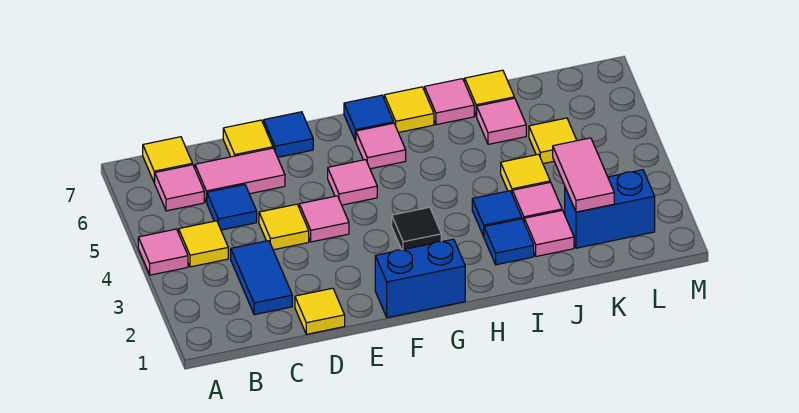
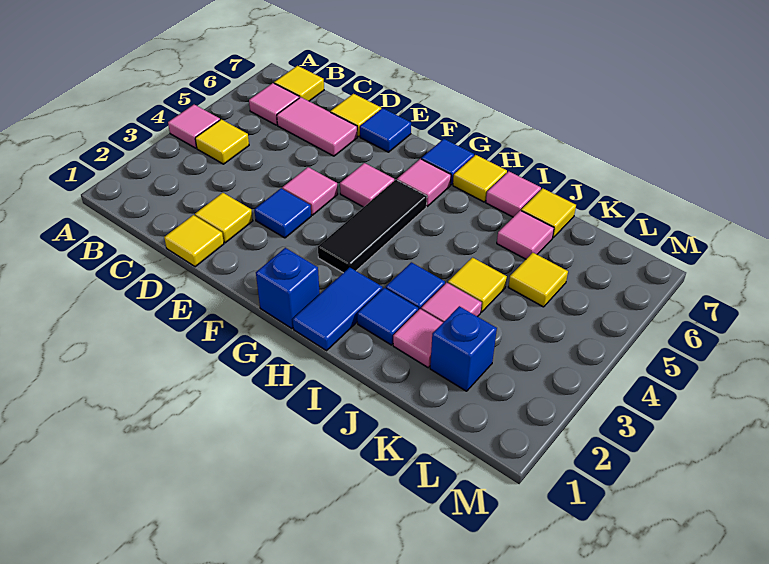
blue tile C2:C3 level 1 -> blue tile H1:H2 level 1
blue tile C5 level 1 -> blue tile E3 level 1
yellow tile D4 level 1 -> yellow tile D2 level 1
blue brick F1:G1 level 1 -> blue brick G1 level 1
black tile G3 level 1 -> black tile G3:G5 level 1
blue brick K2:L2 level 1 -> blue brick K2 level 1
pink tile K2:K3 level 2 -> none

